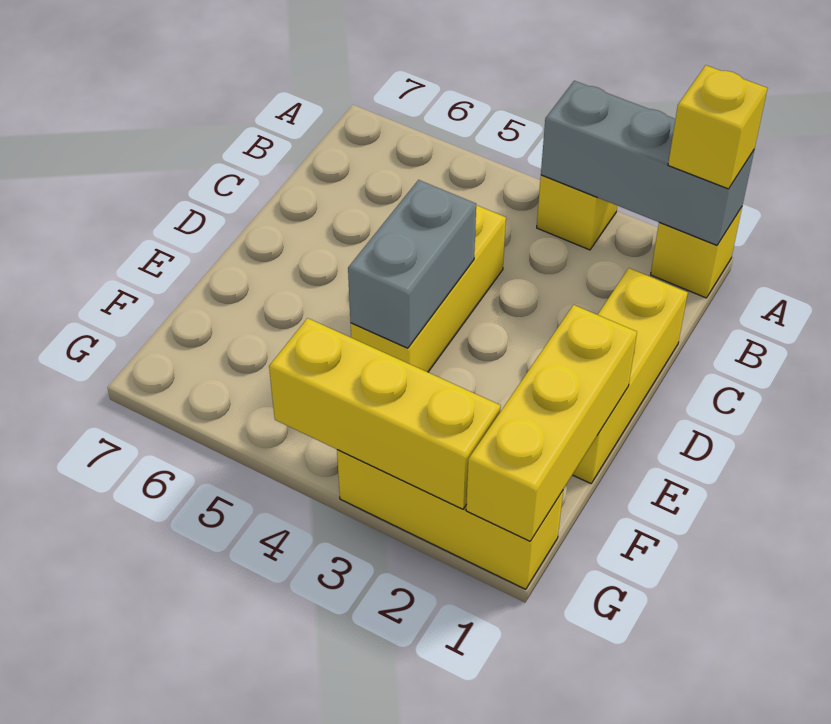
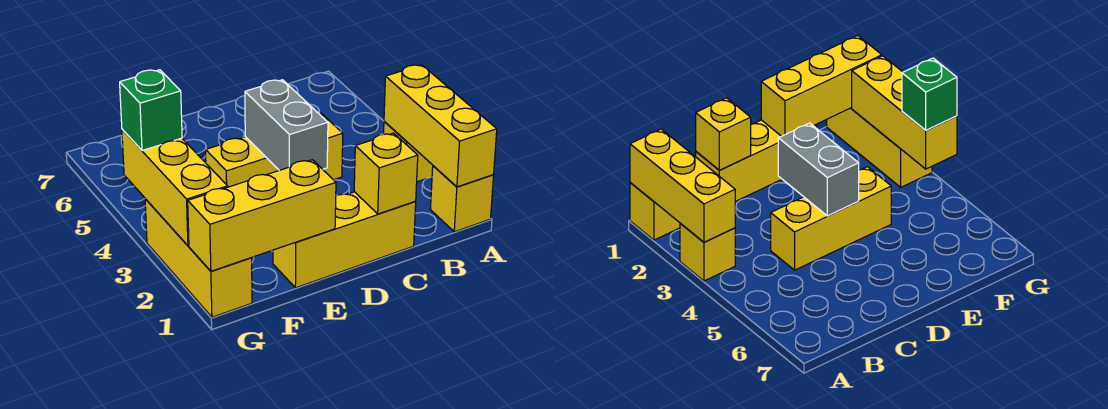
grey brick A1:A3 level 2 -> yellow brick A1:A3 level 2
yellow brick A1 level 3 -> yellow brick C1 level 2
grey brick D4:E4 level 2 -> grey brick D3:D4 level 2
none -> green brick G4 level 3

